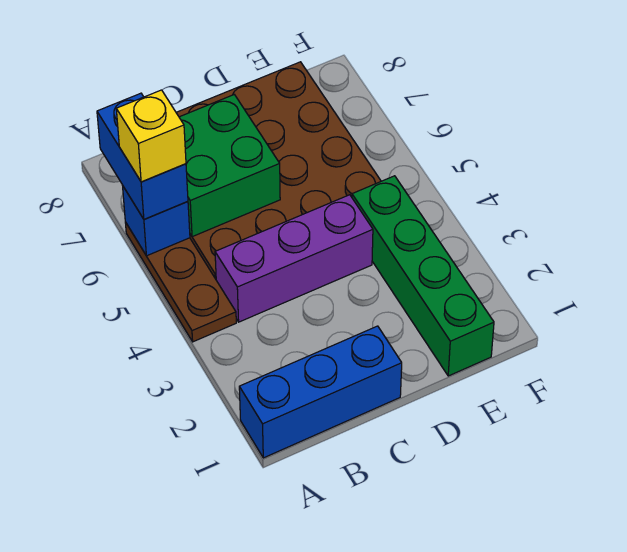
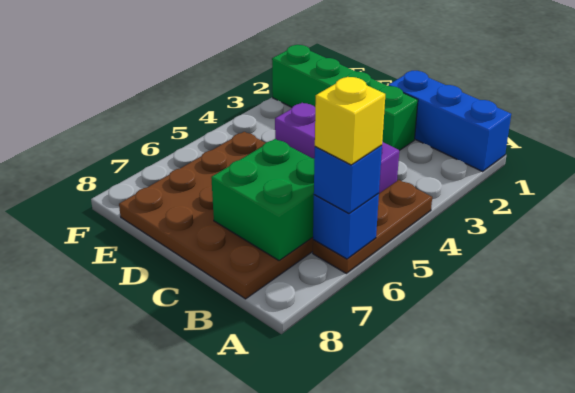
blue brick A6:A7 level 3 -> blue brick A6 level 3
green brick E1:E4 level 1 -> green brick C2:F2 level 1

